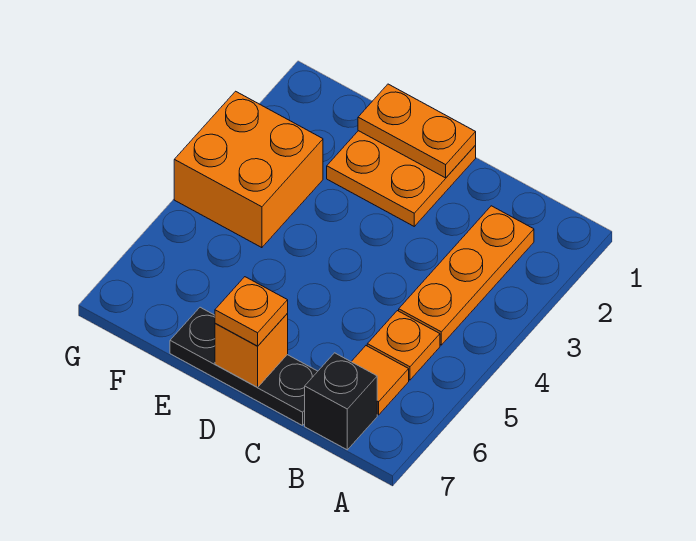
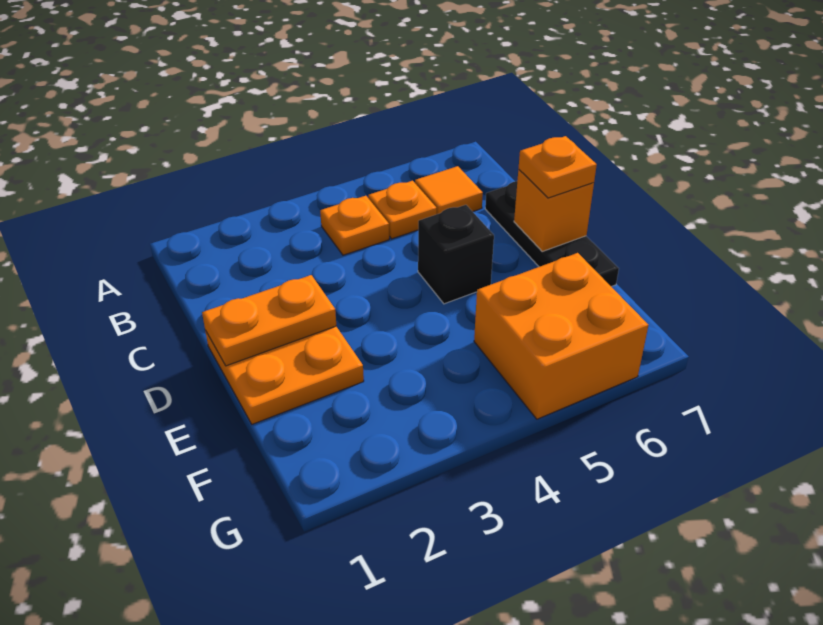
orange plate B2:B4 level 1 -> orange plate B4 level 1
black brick B7 level 1 -> black brick D5 level 1
orange plate D1:E1 level 2 -> orange plate D1:D2 level 2
orange brick F3:G4 level 1 -> orange brick F5:G6 level 1

